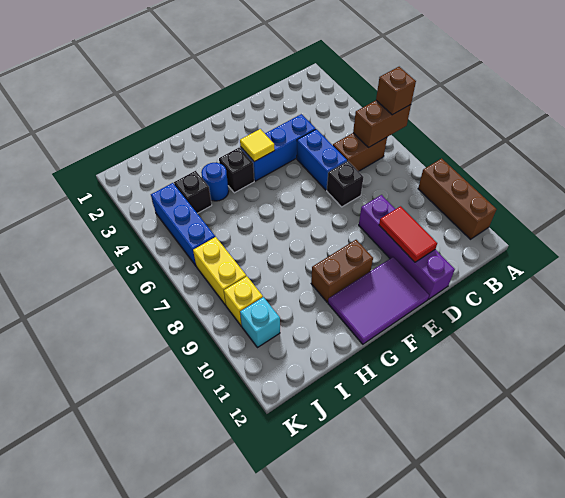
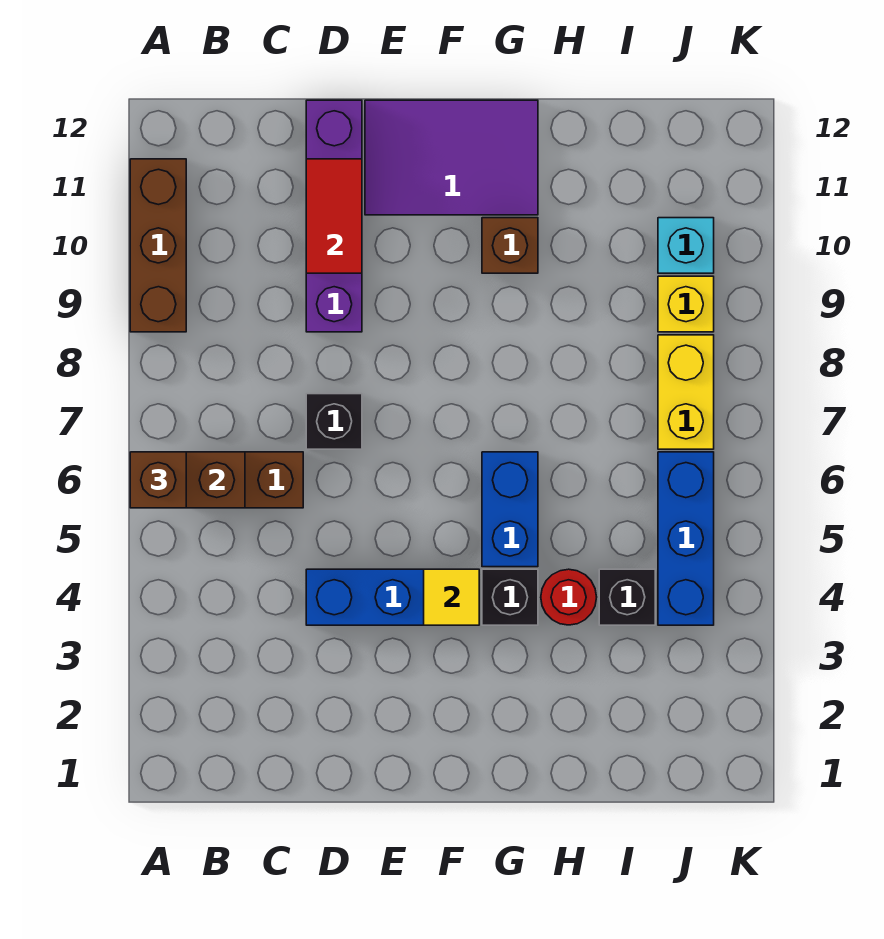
blue brick D5:D6 level 1 -> blue brick G5:G6 level 1
brown brick F10:G10 level 1 -> brown brick G10 level 1
blue round brick H4 level 1 -> red round brick H4 level 1

